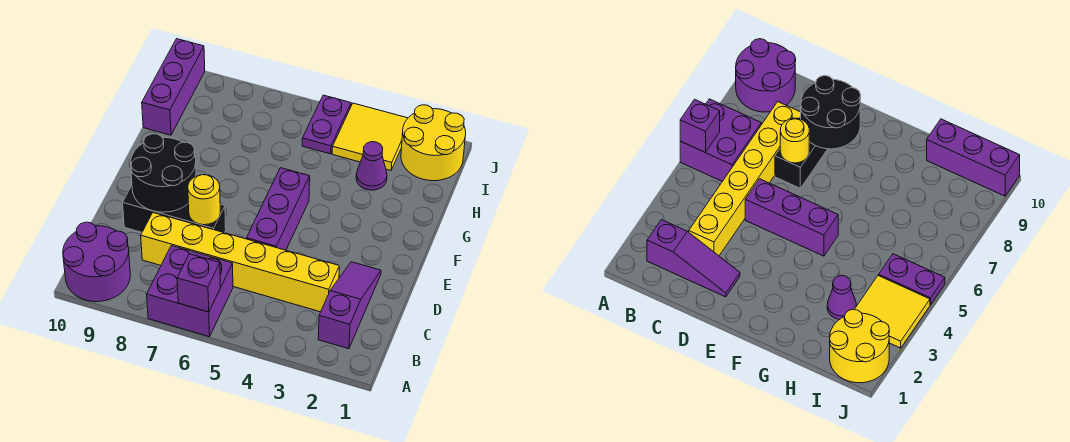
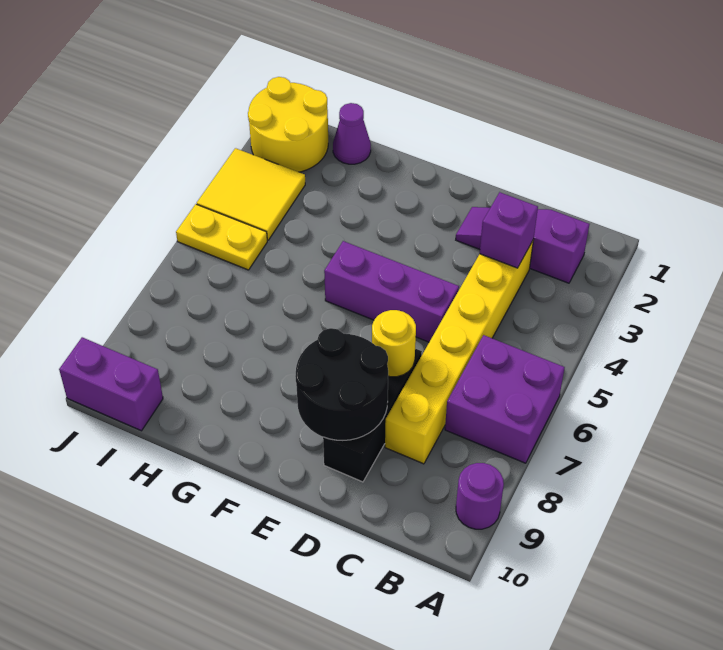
purple brick A6 level 2 -> purple brick C3 level 2
purple round brick A9:B10 level 1 -> purple round brick A9 level 1
purple cone H3 level 1 -> purple cone H1 level 1
purple brick H10:J10 level 1 -> purple brick I10:J10 level 1
purple plate I5:J5 level 1 -> yellow plate I5:J5 level 1

